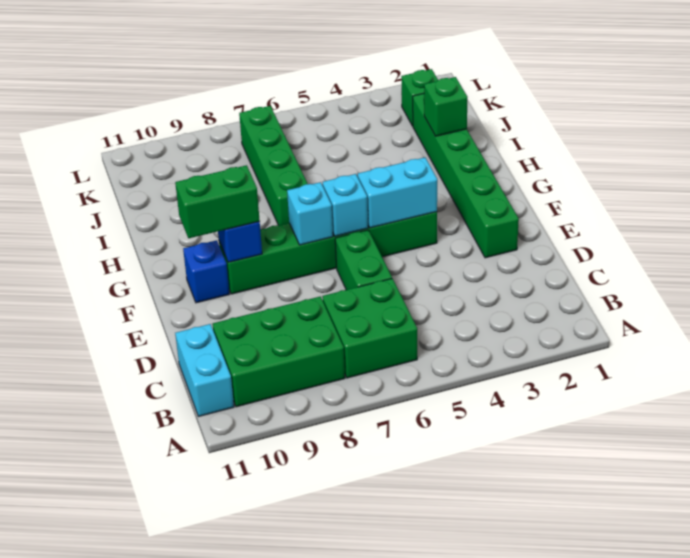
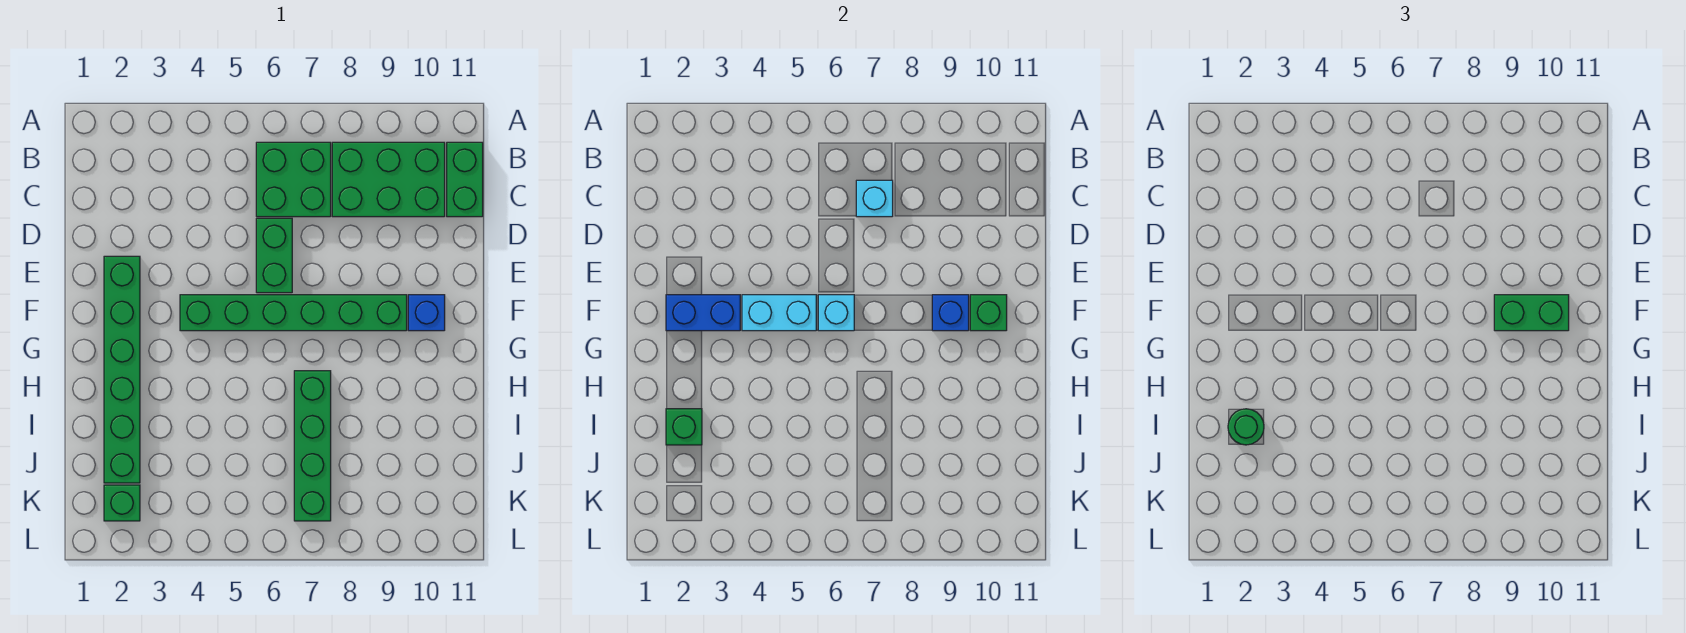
cyan brick B11:C11 level 1 -> green brick B11:C11 level 1
none -> blue brick F2:F3 level 2
cyan brick F7 level 2 -> cyan brick C7 level 2
none -> green brick F10 level 2
none -> green round brick I2 level 3

